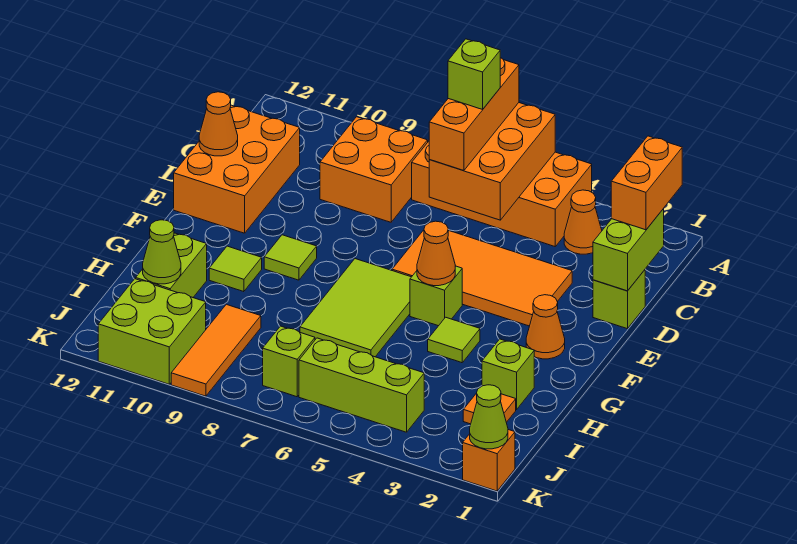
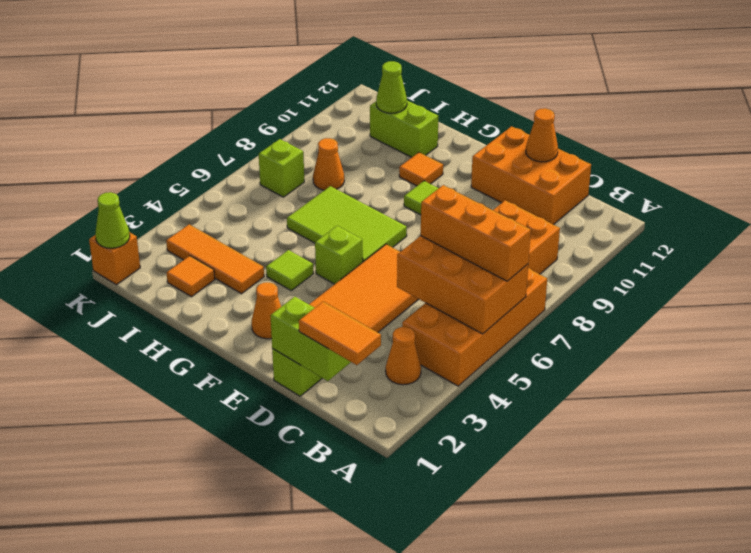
orange brick B1:C1 level 3 -> orange tile B1:C1 level 3
lime brick B6 level 4 -> none
orange cone F5 level 2 -> orange cone I8 level 1
lime tile G10 level 1 -> orange tile G10 level 1
lime brick H2 level 1 -> none
orange tile I9:K9 level 1 -> orange tile H3:J3 level 1
lime brick J4:J6 level 1 -> none
lime brick J10:K11 level 1 -> none

